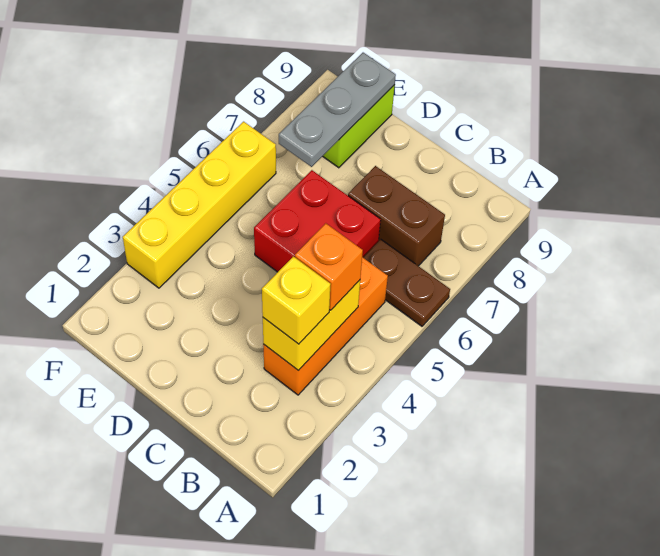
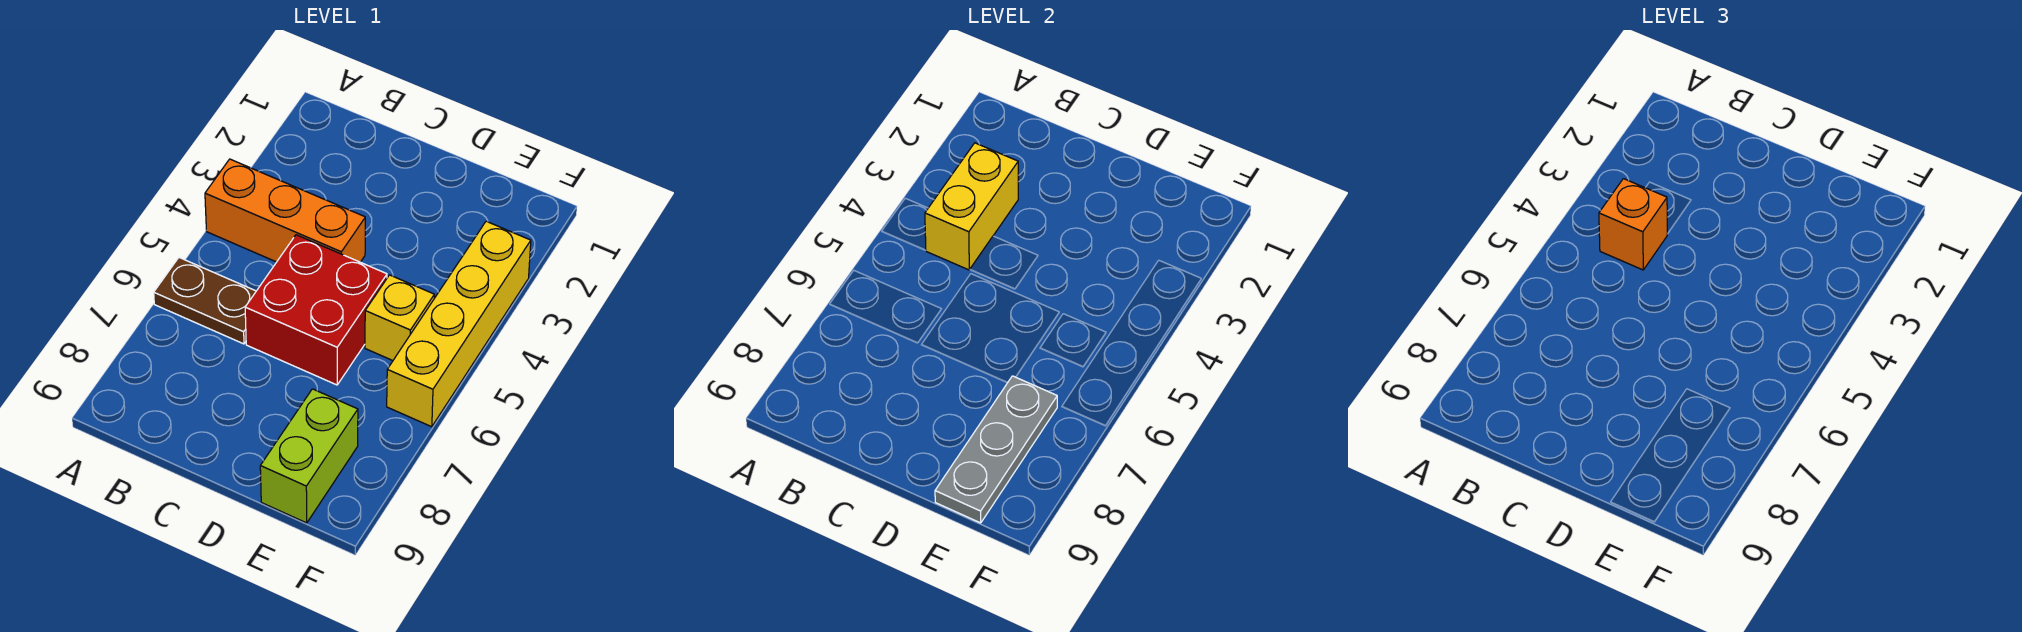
orange brick B3:B5 level 1 -> orange brick A4:C4 level 1
yellow brick B3 level 3 -> yellow brick E5 level 1
brown brick B7:C7 level 1 -> none

